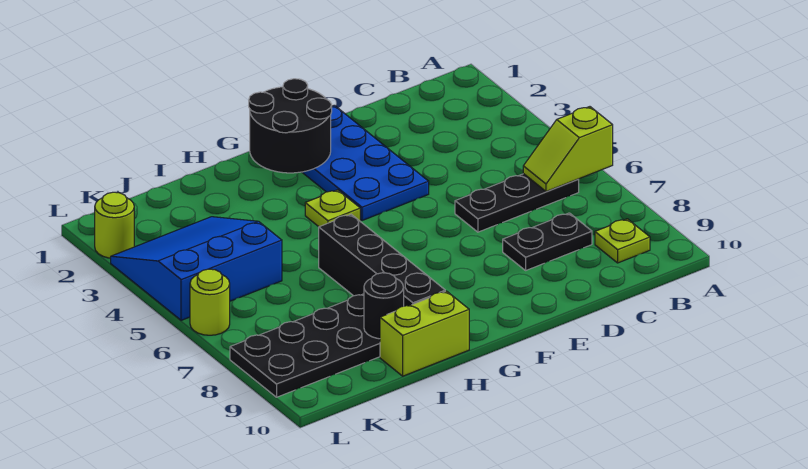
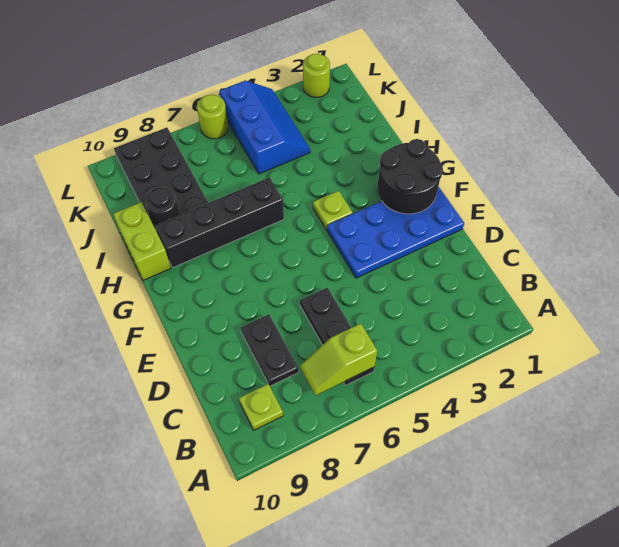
lime slope A6:B6 level 2 top A -> lime slope B6:B7 level 2 top 6
blue slope J3:L5 level 1 top 5 -> blue slope J4:L5 level 1 top 5

